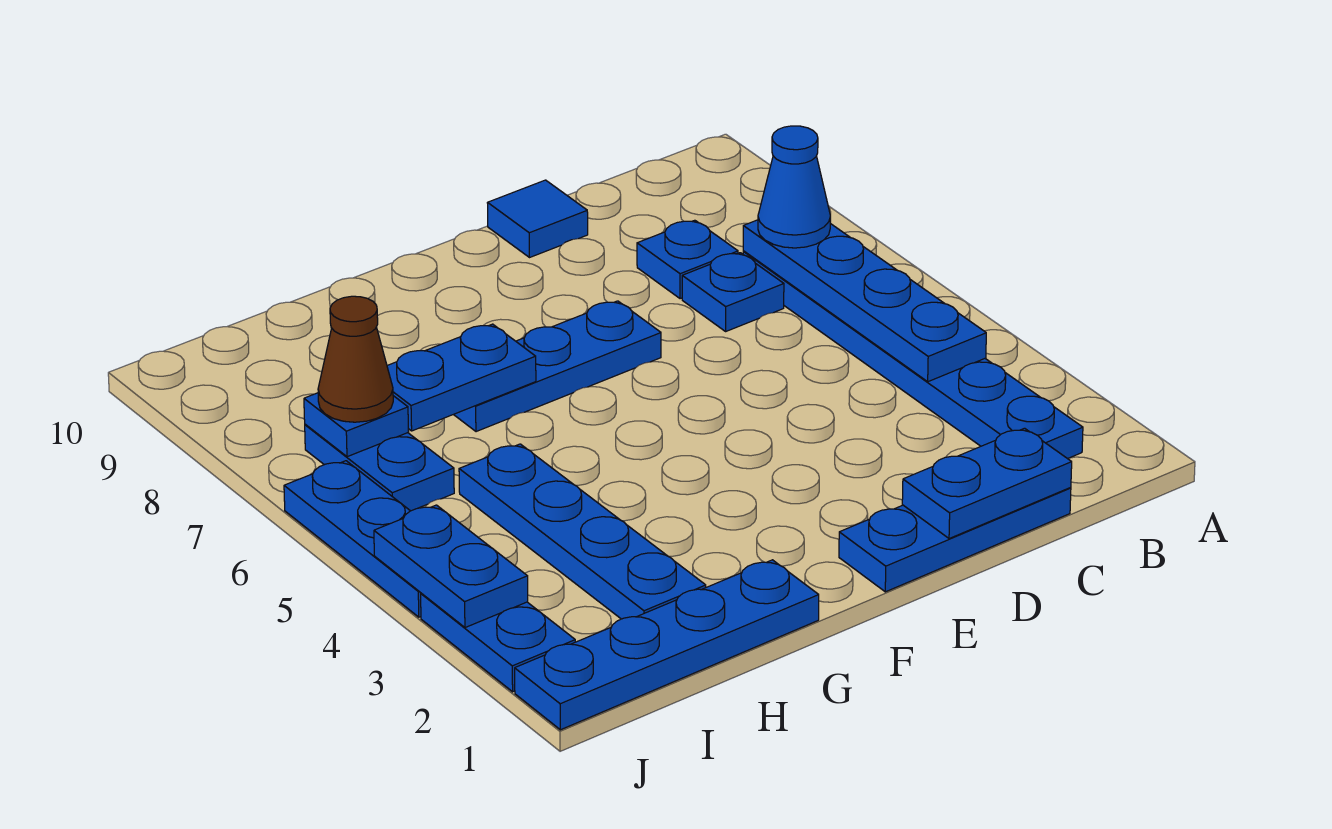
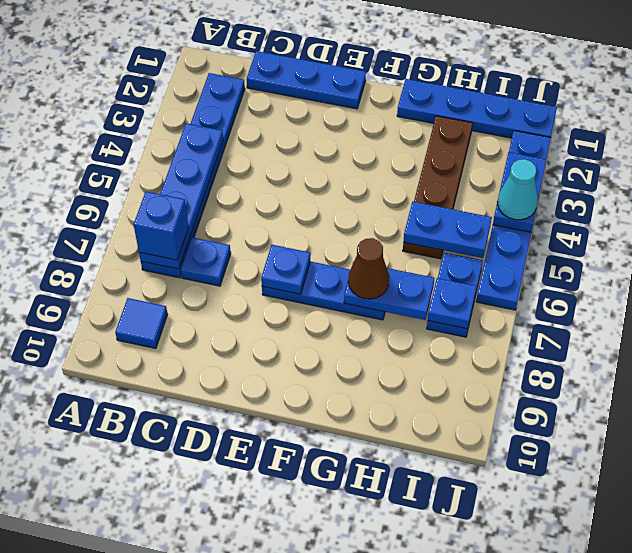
blue cone B7 level 3 -> blue brick B7 level 3
blue plate C1:D1 level 2 -> blue plate H5:I5 level 2
blue plate C8 level 1 -> blue plate E7 level 2
blue tile D10 level 1 -> blue tile B9 level 1
blue plate H2:H5 level 1 -> brown plate H2:H5 level 1
brown cone I7 level 3 -> brown cone G7 level 3
none -> cyan cone J4 level 3

